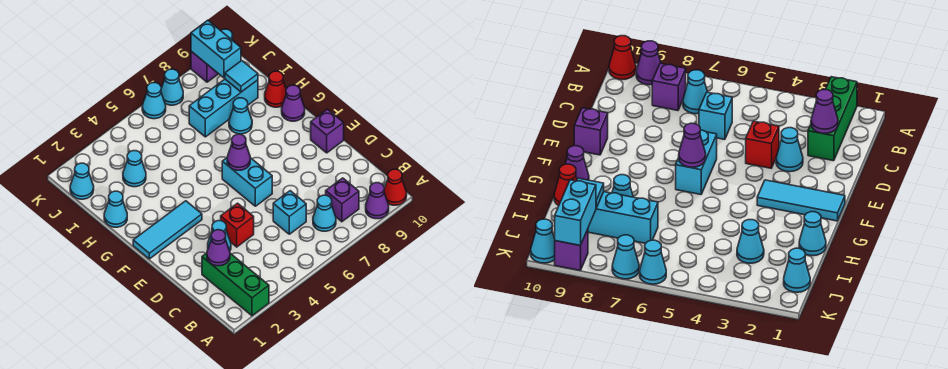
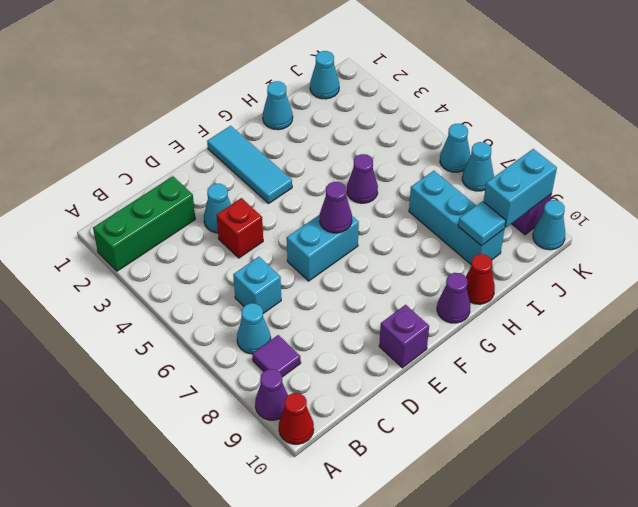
purple brick B8 level 1 -> purple tile B8 level 1
purple cone C2 level 2 -> purple cone H5 level 1
cyan cone H8 level 1 -> none
cyan cone I3 level 1 -> none

